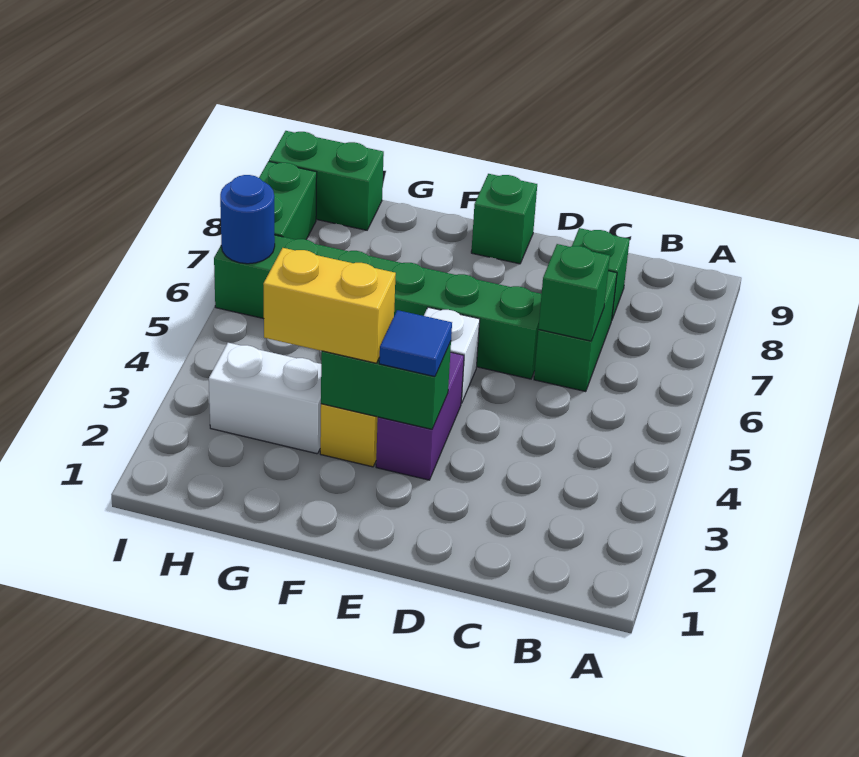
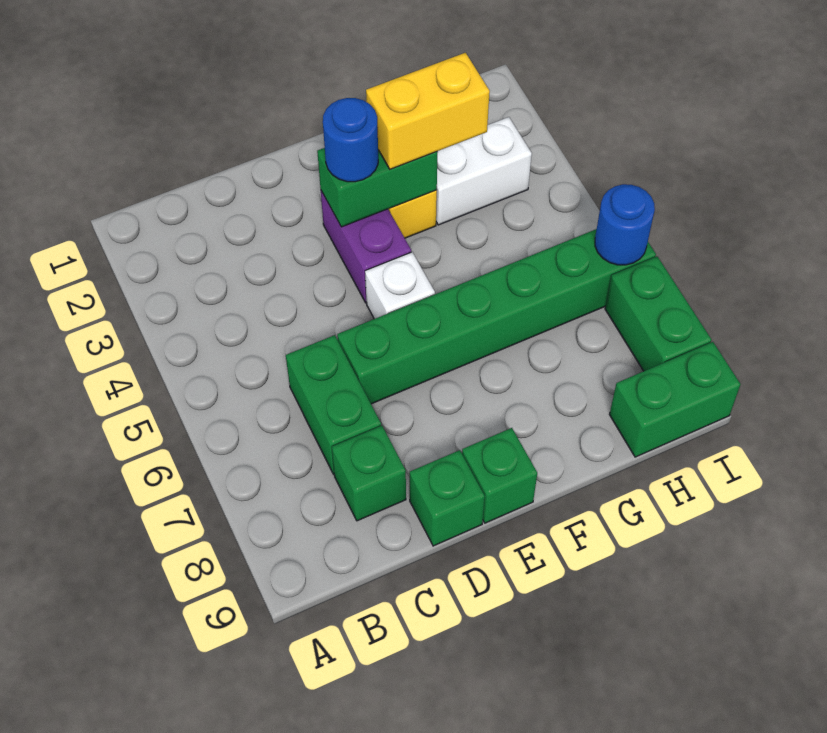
green brick C6 level 2 -> green brick D9 level 1
blue tile E3 level 3 -> blue round brick E3 level 3

